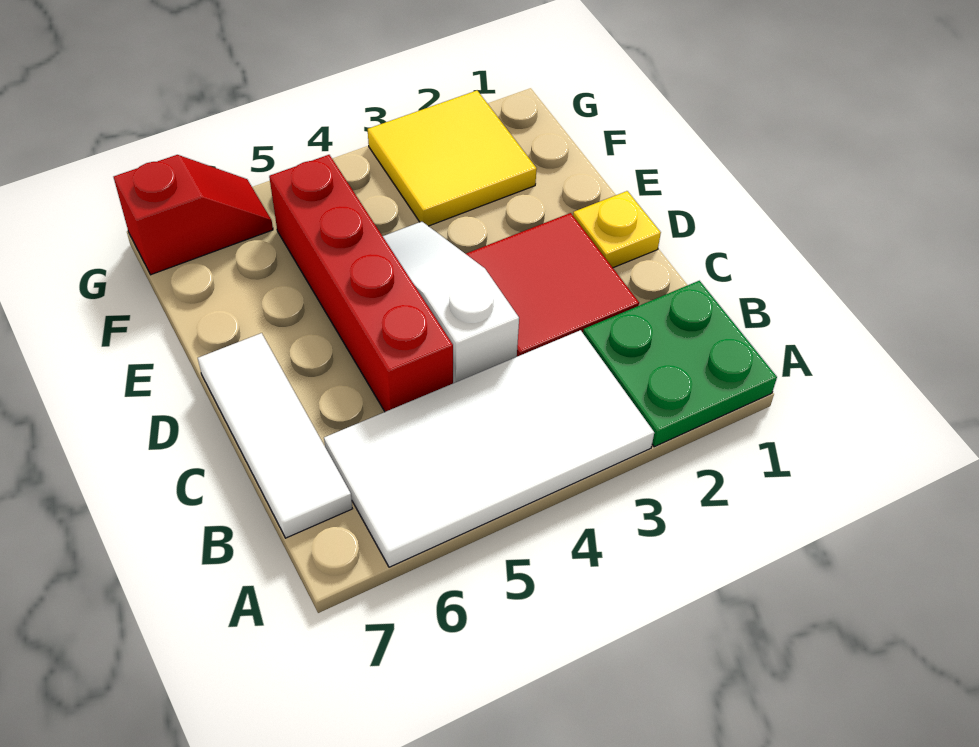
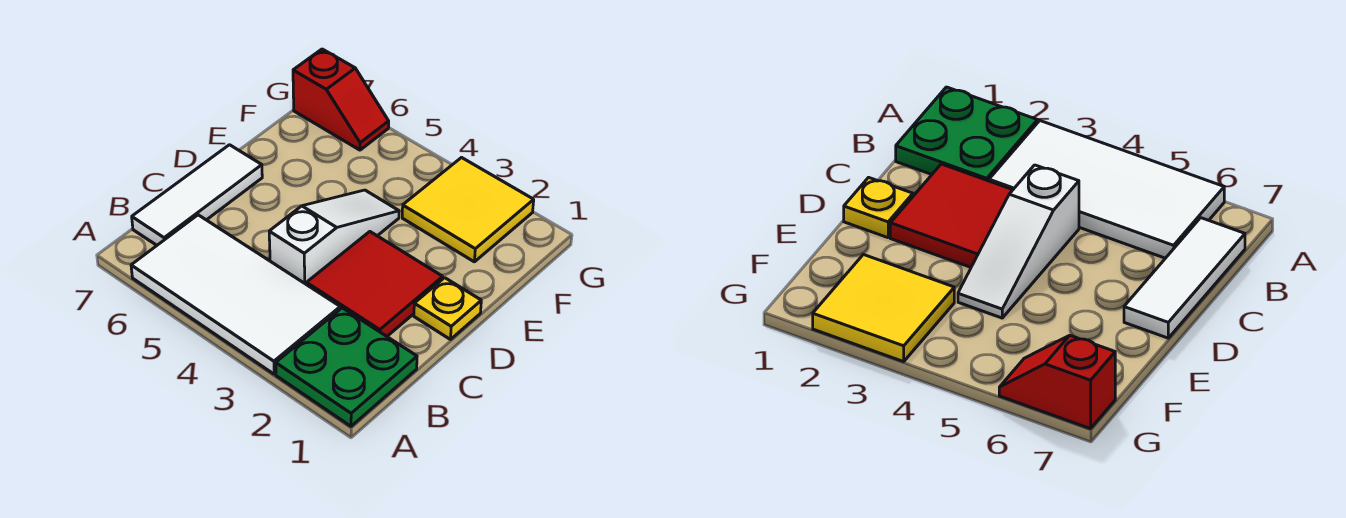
red brick C5:F5 level 1 -> none

